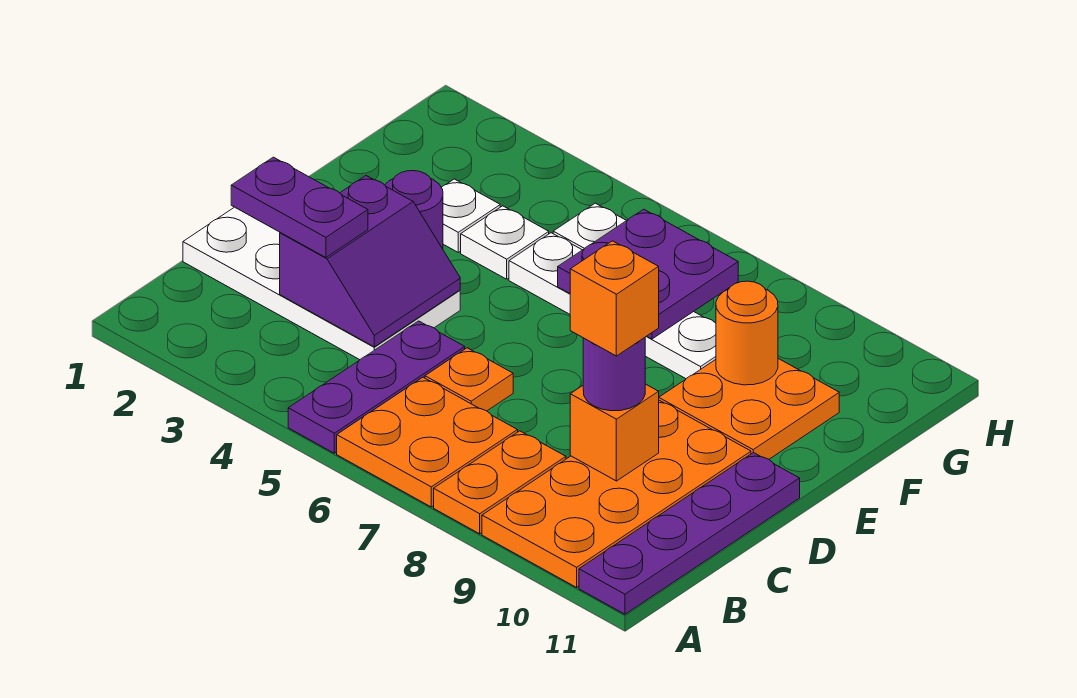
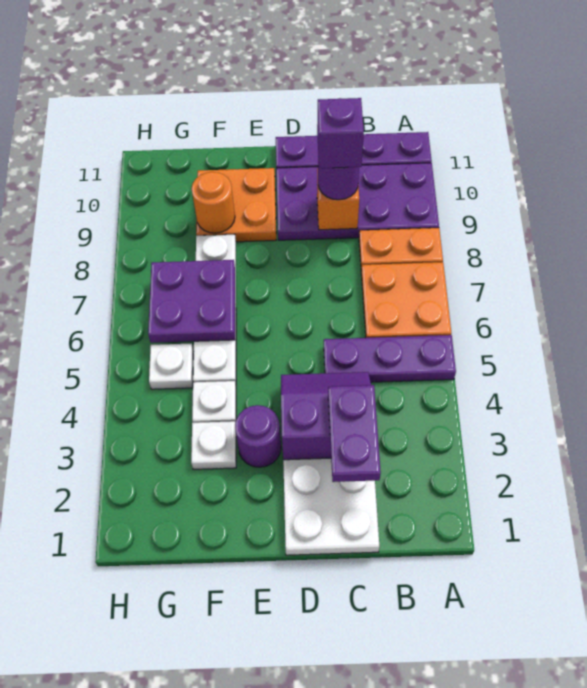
orange plate A9:D10 level 1 -> purple plate A9:D10 level 1
orange plate C6 level 1 -> none
orange brick C9 level 4 -> purple brick C9 level 4

